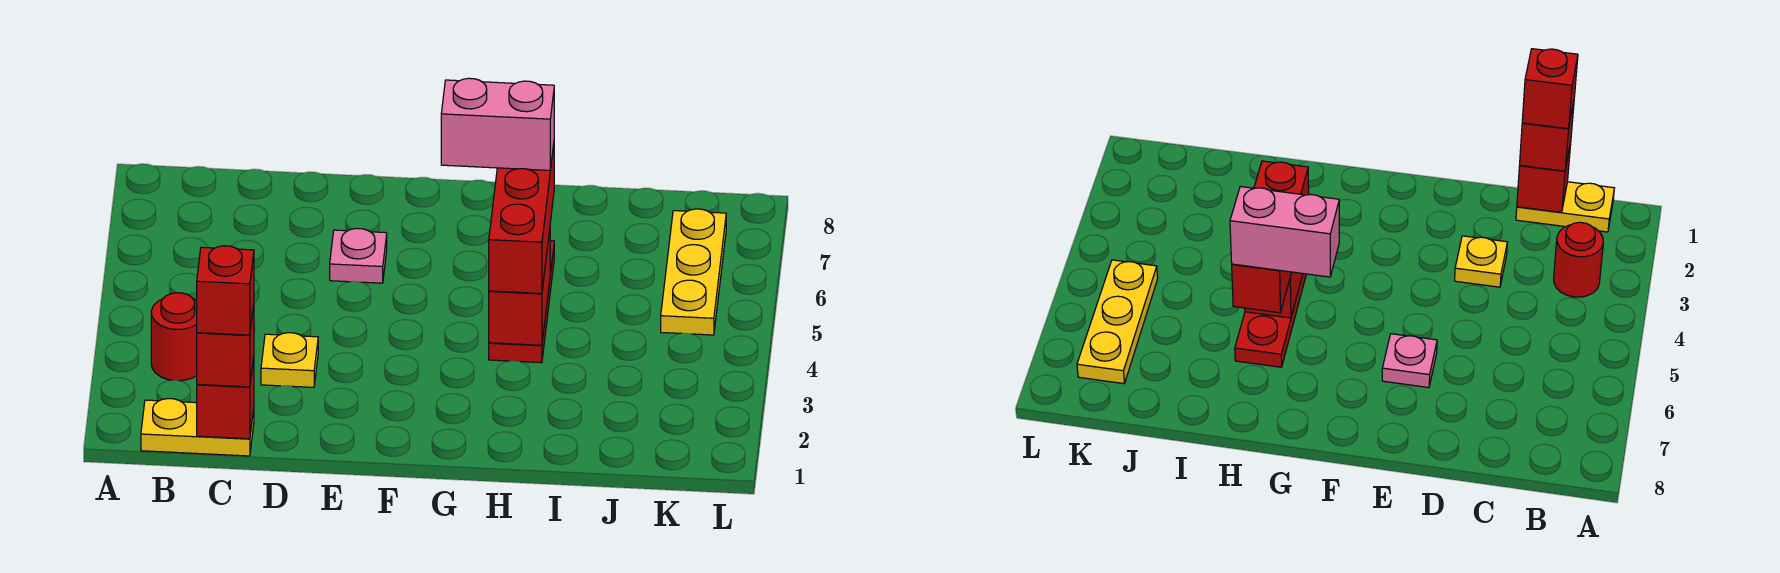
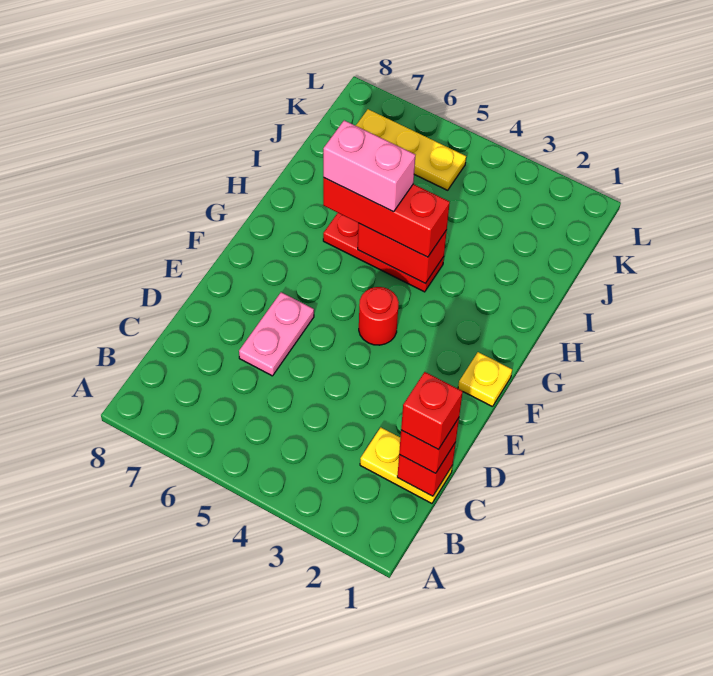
yellow plate B1:C1 level 1 -> yellow plate C1:C2 level 1
red round brick B3 level 1 -> red round brick F4 level 1
yellow plate D3 level 1 -> yellow plate F1 level 1
pink plate E6 level 1 -> pink plate D6:E6 level 1
pink brick G6:H6 level 4 -> pink brick H5:H6 level 4

